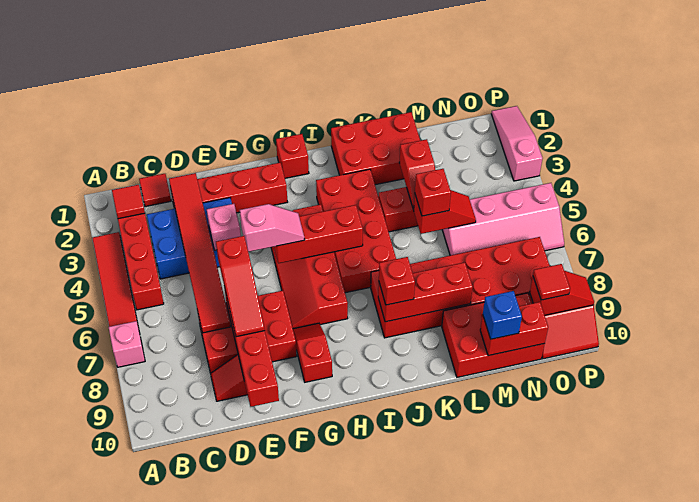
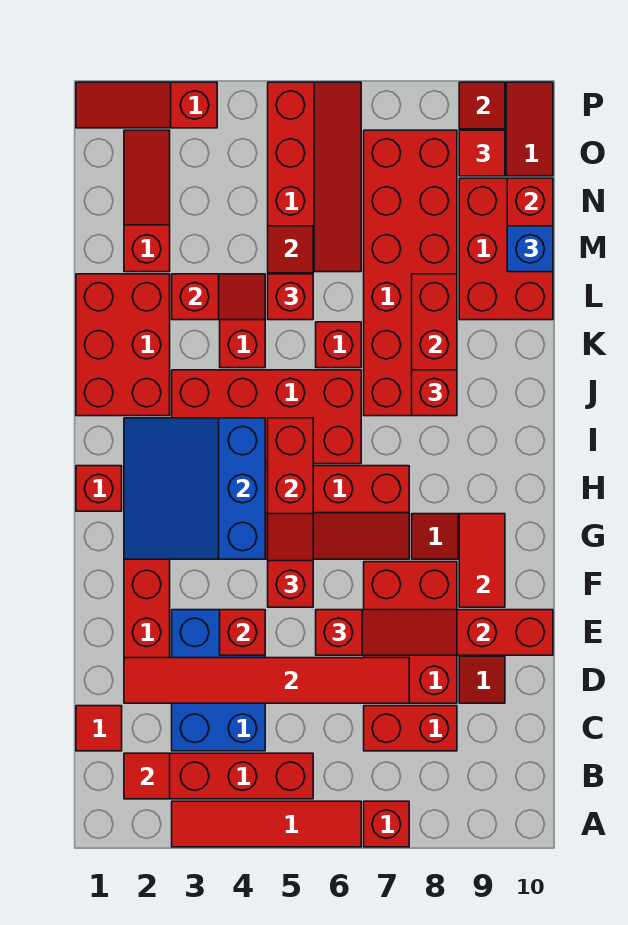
pink brick A7 level 1 -> red brick A7 level 1
none -> red brick C7:C8 level 1
pink brick E4 level 2 -> red brick E4 level 2
pink slope F5:G5 level 3 top F -> red slope F5:G5 level 3 top F
none -> red tile F9:G9 level 2
none -> blue slope G2:I4 level 2 top 4
none -> red brick K6 level 1
none -> red slope M2:O2 level 1 top M
pink slope M5:P6 level 1 top 5 -> red slope M5:P6 level 1 top 5
pink slope P1:P3 level 1 top 3 -> red slope P1:P3 level 1 top 3

